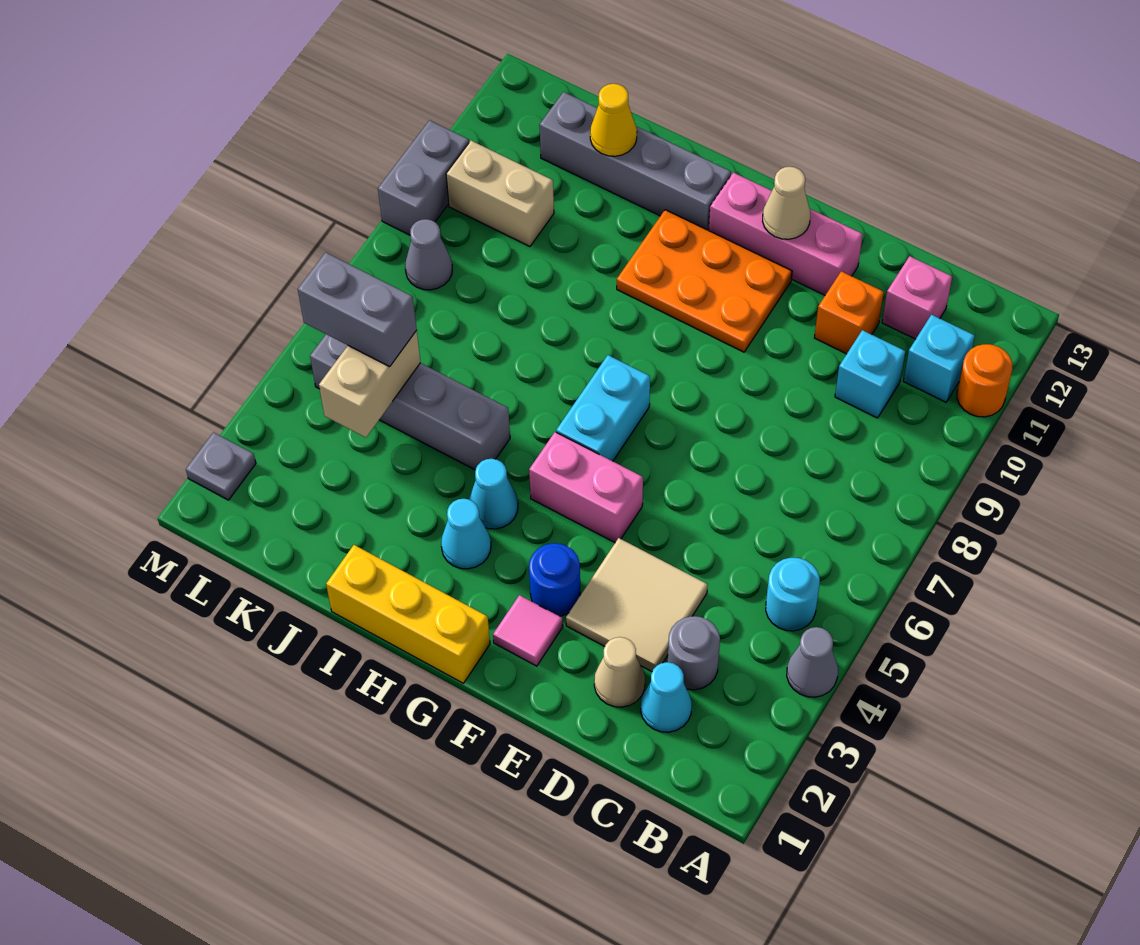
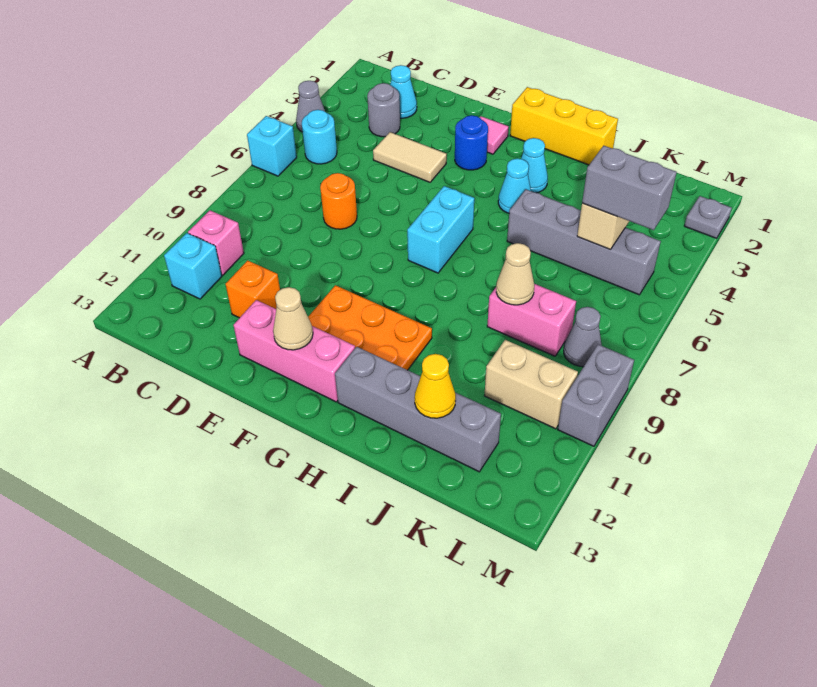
orange round brick A11 level 1 -> orange round brick D7 level 1
cyan brick C10 level 1 -> cyan brick A6 level 1
pink brick C12 level 1 -> pink brick B10 level 1
tan cone D2 level 1 -> tan cone J8 level 2
tan tile D3:E4 level 1 -> tan tile D4:E4 level 1
pink brick F5:G5 level 1 -> pink brick J8:K8 level 1

